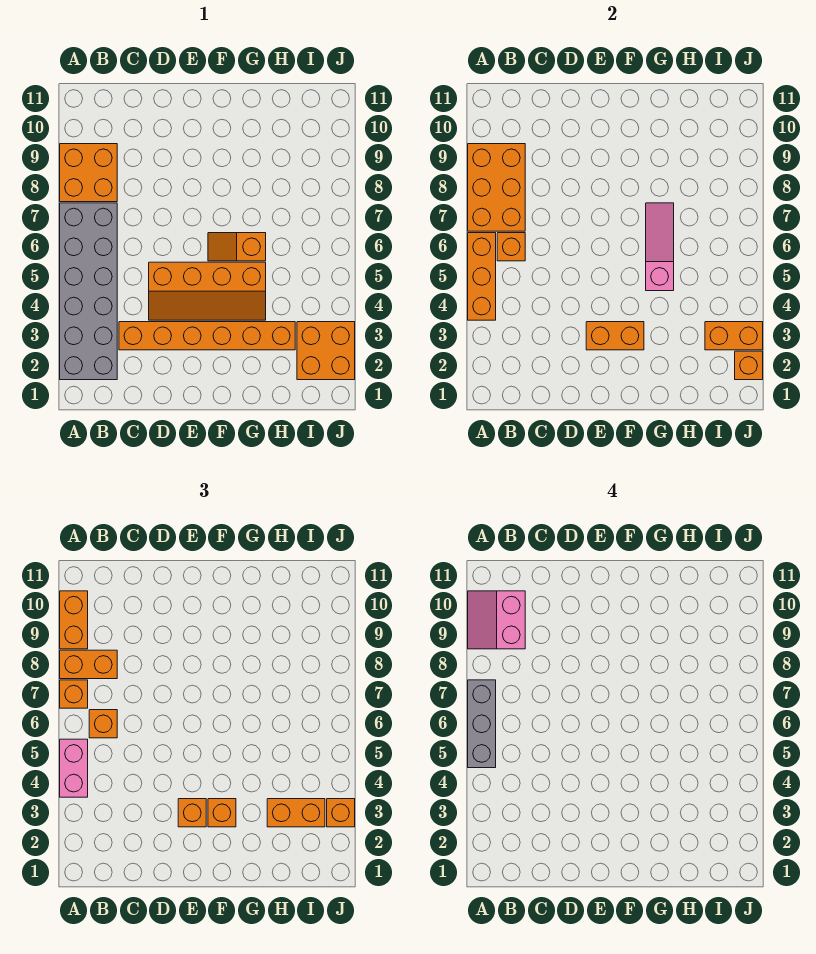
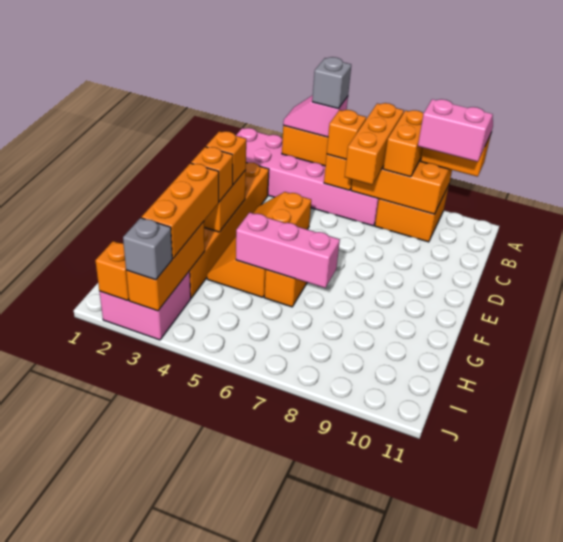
grey brick A2:B7 level 1 -> pink brick A2:B7 level 1
pink brick A4:A5 level 3 -> pink slope A4:A5 level 3 top 5
grey brick A5:A7 level 4 -> grey brick A5 level 4
orange brick A7 level 3 -> orange brick A7:C7 level 3
pink slope G5:G7 level 2 top 5 -> pink brick G5:G7 level 2
orange brick H3:I3 level 3 -> orange brick G3:I3 level 3
orange brick I2:J3 level 1 -> pink brick I2:J3 level 1
orange brick I3:J3 level 2 -> orange brick H3:J3 level 2
orange brick J3 level 3 -> grey brick J3 level 3

